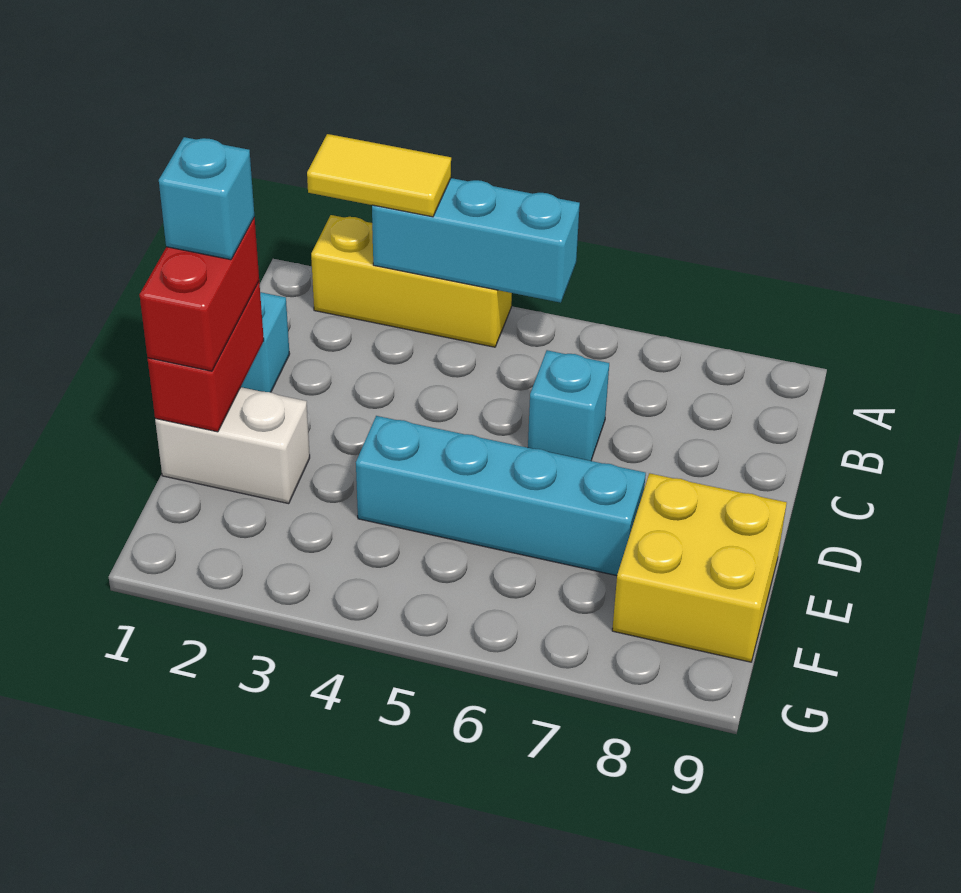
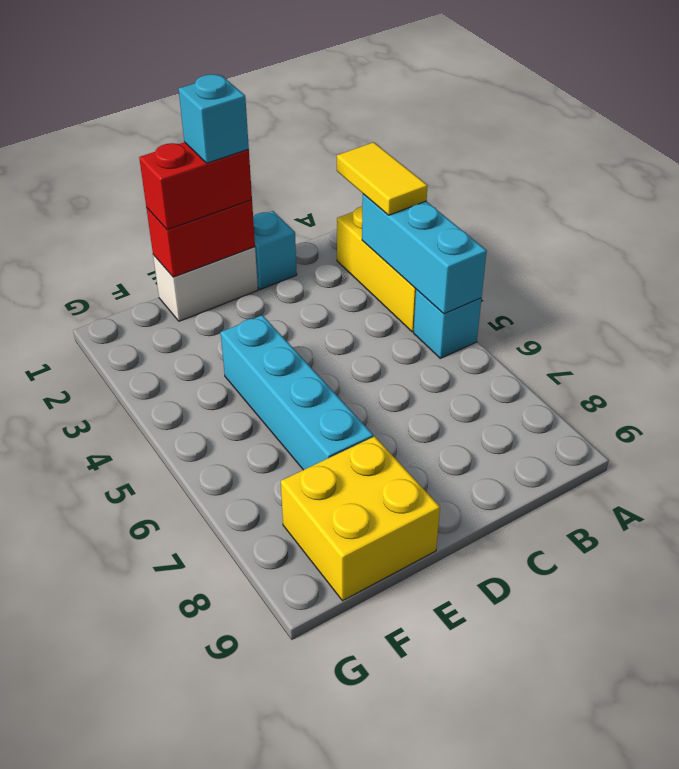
cyan brick C6 level 1 -> cyan brick A5 level 1
white brick E1:E2 level 1 -> white brick D1:E1 level 1

